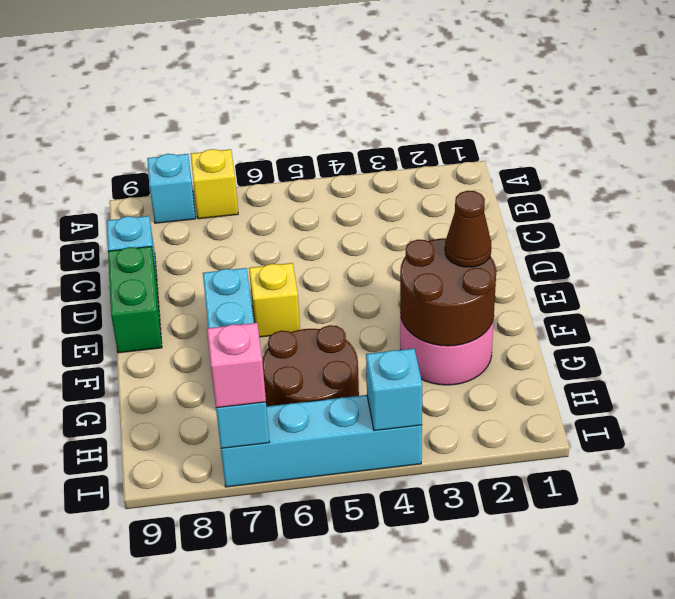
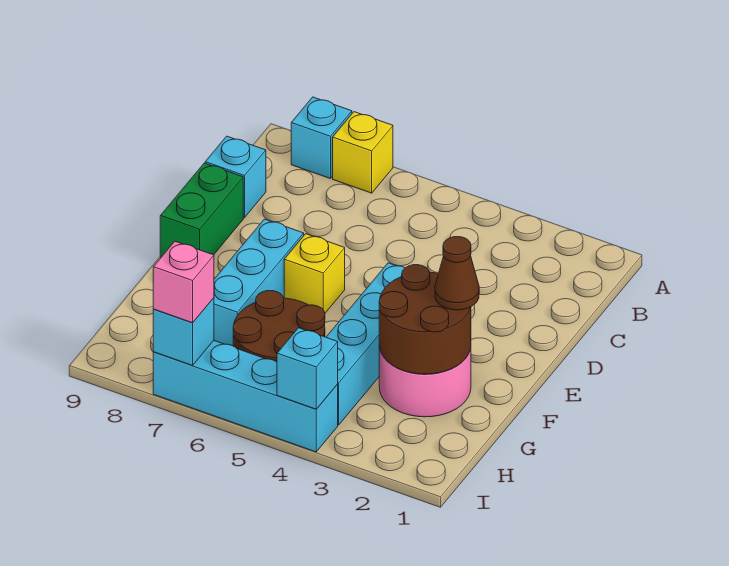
none -> cyan brick E4:H4 level 1

